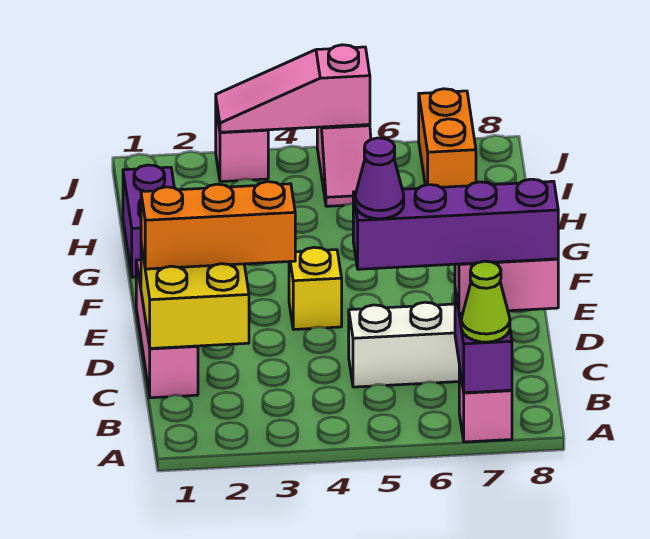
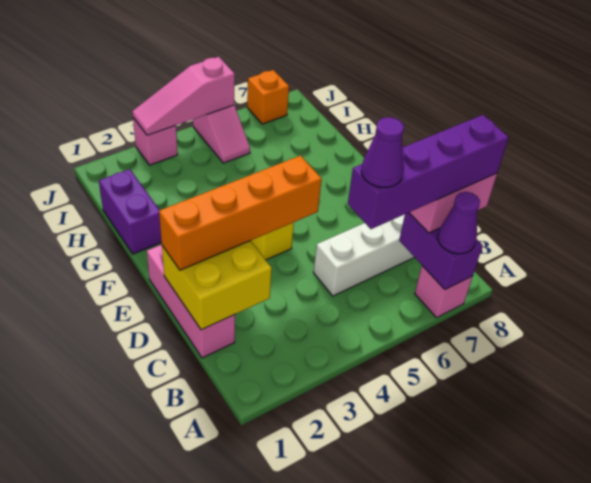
lime cone A7 level 3 -> purple cone A7 level 3
orange brick D1:D3 level 3 -> orange brick D1:D4 level 3
orange brick I7:J7 level 1 -> orange brick J7 level 1

